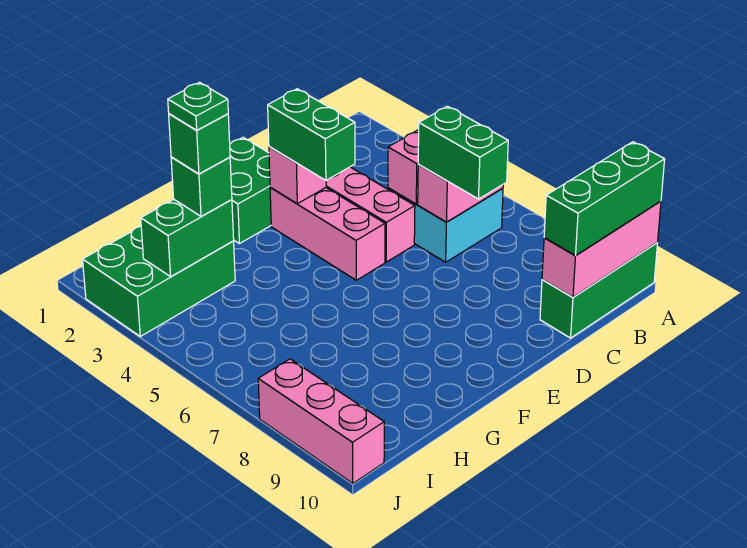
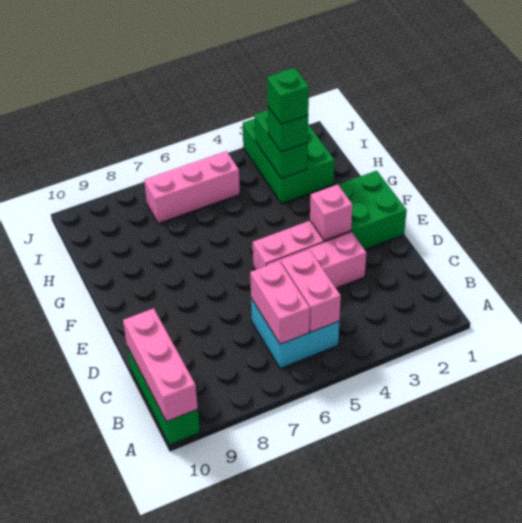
green brick A10:C10 level 3 -> none
green brick C6:C7 level 3 -> none
green brick E3:E4 level 3 -> none
green plate H3 level 5 -> none
pink brick J8:J10 level 1 -> pink brick I5:I7 level 1

